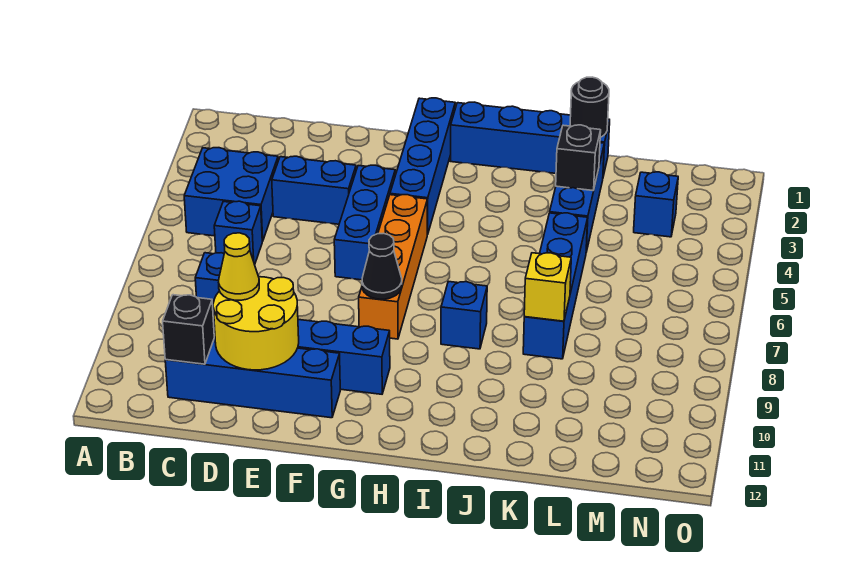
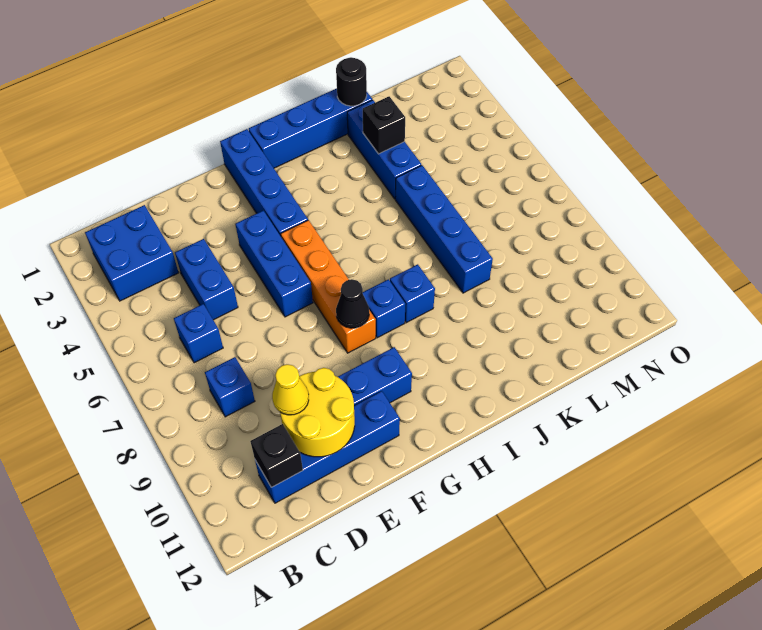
blue brick B4:C5 level 1 -> blue brick B2:C3 level 1
blue brick D4:E4 level 1 -> blue brick D4:D5 level 1
yellow brick K8 level 2 -> none
blue brick M3 level 1 -> blue brick H8 level 1

